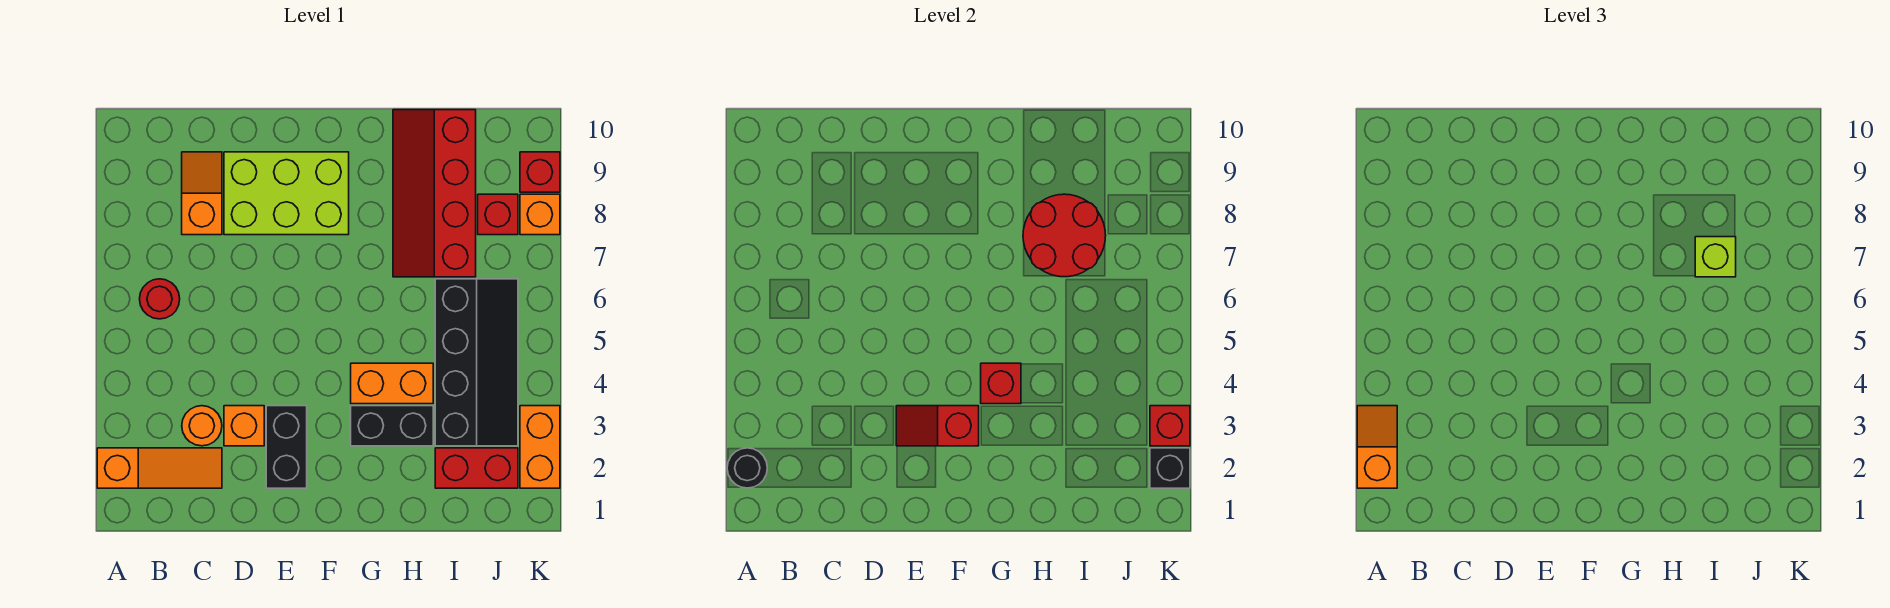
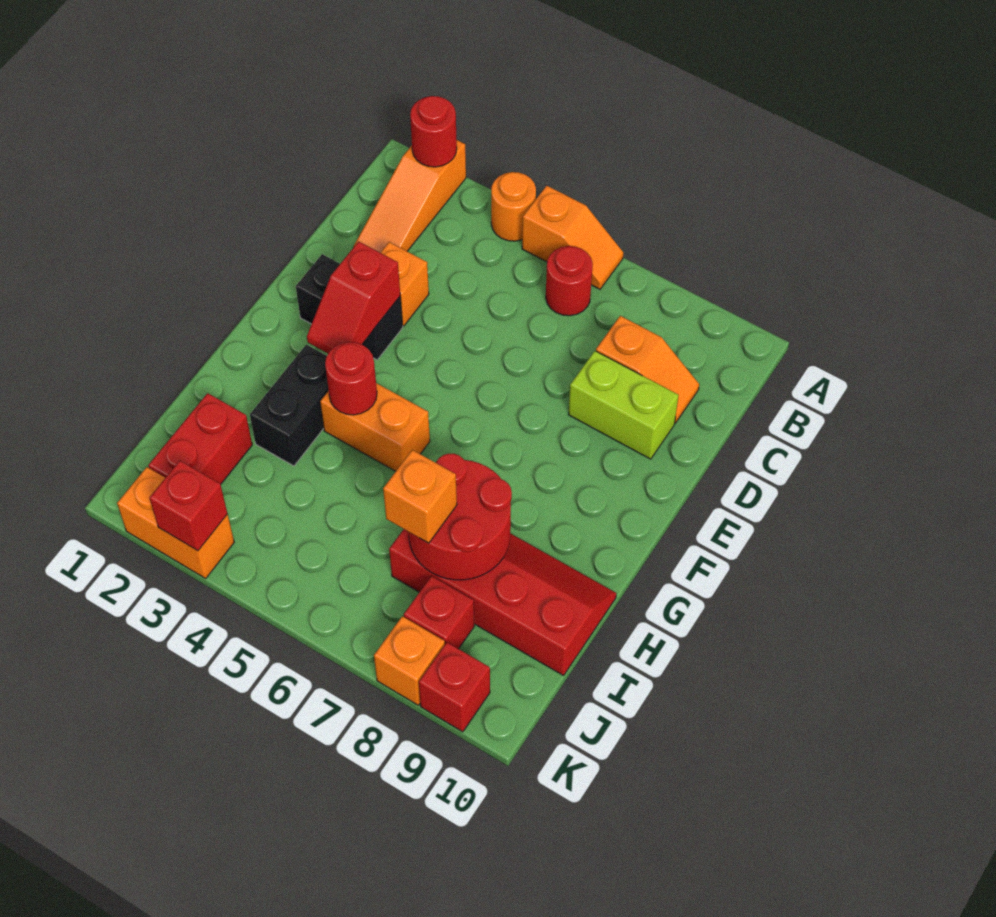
black round brick A2 level 2 -> red round brick A2 level 2
orange slope A2:A3 level 3 top 2 -> orange slope A5:A6 level 1 top 5
orange round brick C3 level 1 -> orange round brick A4 level 1
lime brick D8:F9 level 1 -> lime brick D8:D9 level 1
red slope E3:F3 level 2 top F -> red slope E3:F3 level 2 top E
orange brick G4:H4 level 1 -> orange brick G4:G5 level 1
red brick G4 level 2 -> red round brick G4 level 2
black slope I3:J6 level 1 top I -> none
lime brick I7 level 3 -> orange brick I7 level 3
black brick K2 level 2 -> none

